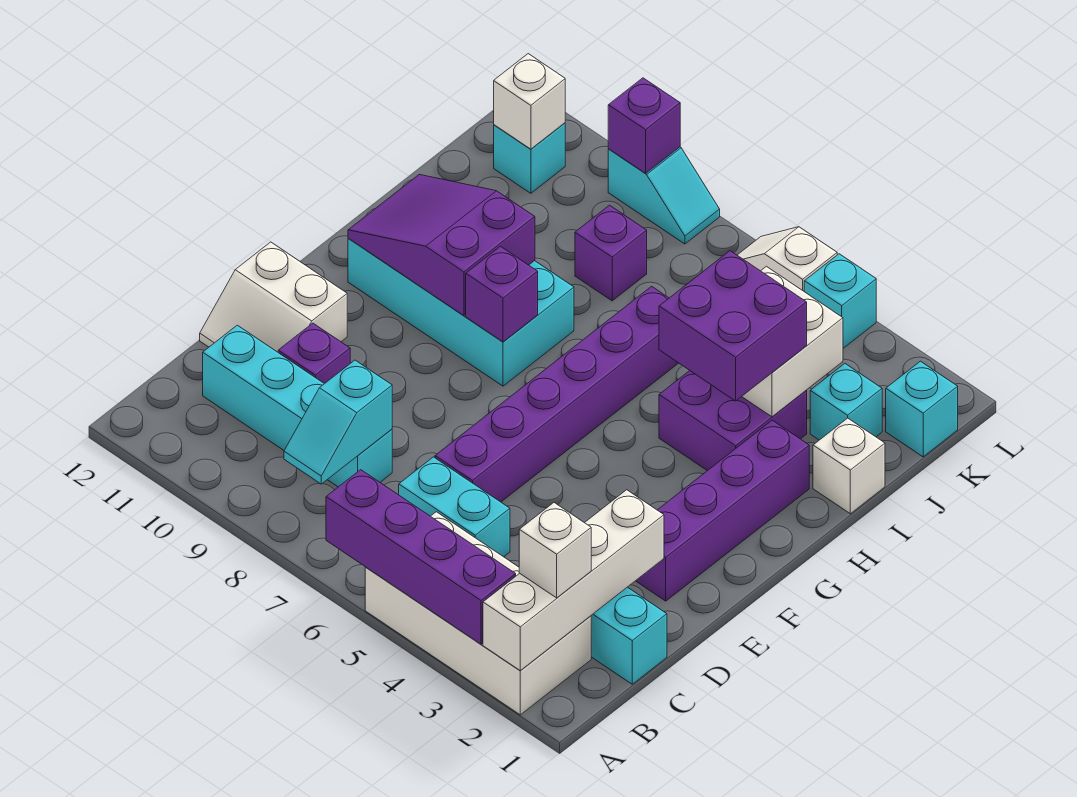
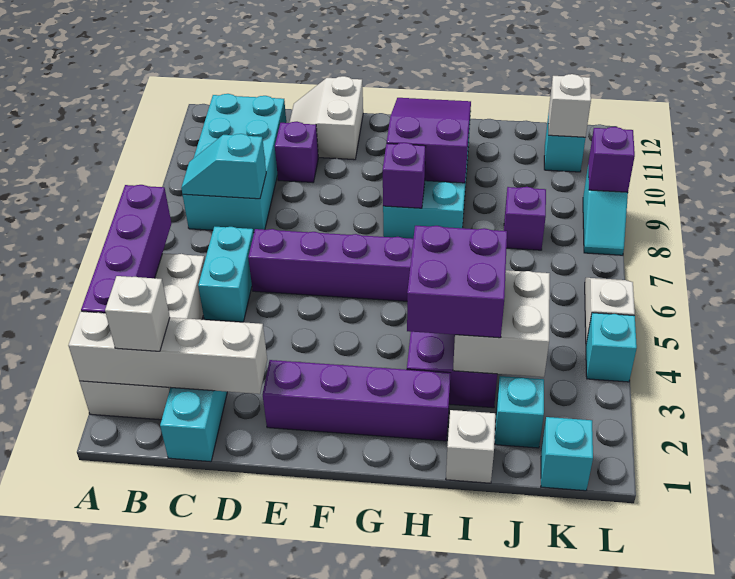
cyan brick C8:C11 level 1 -> cyan brick B8:C11 level 1

